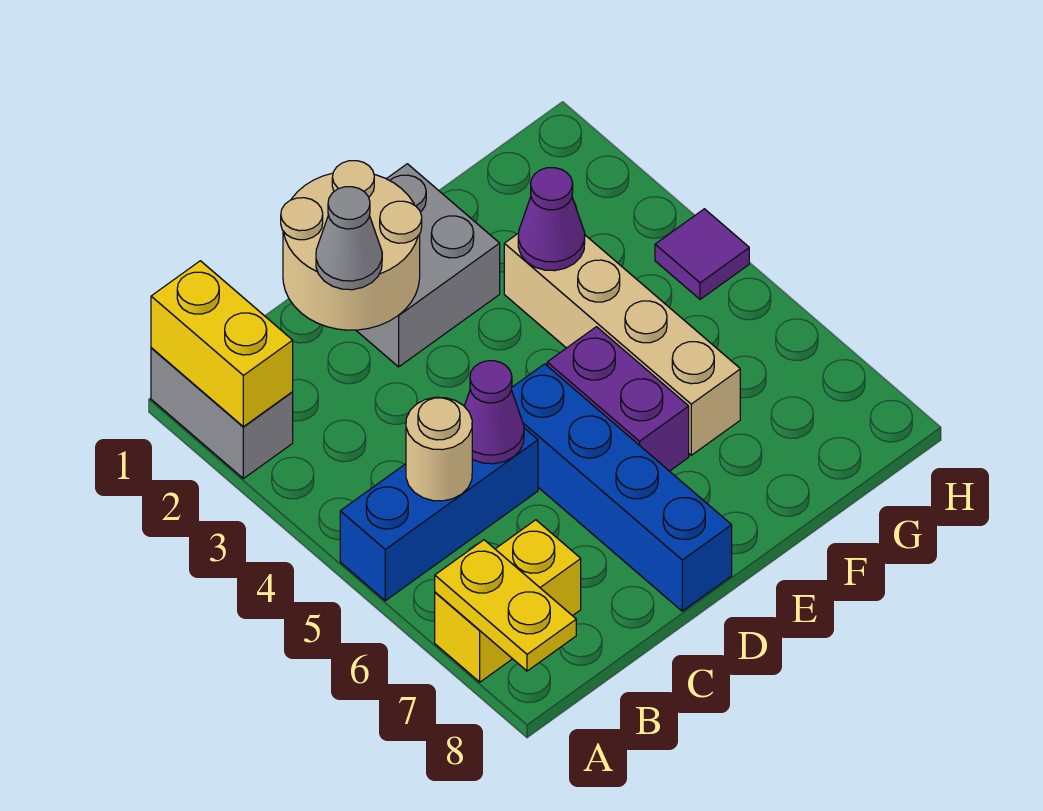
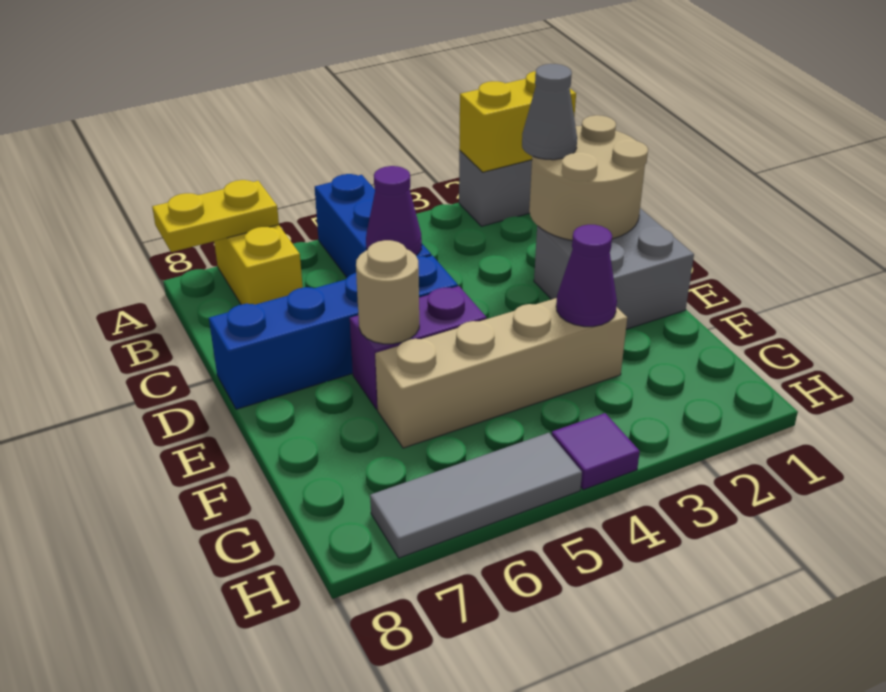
tan round brick B5 level 2 -> tan round brick E6 level 2
none -> grey tile H5:H7 level 1

